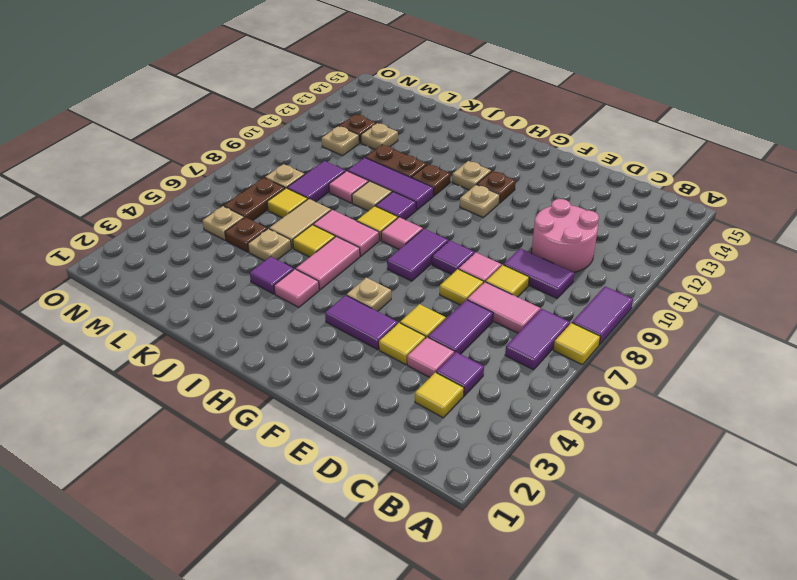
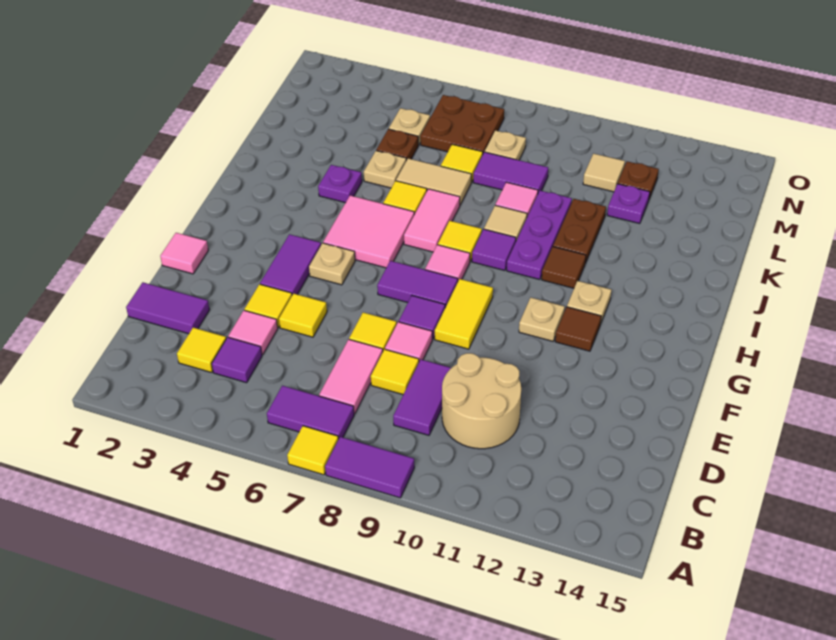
pink round brick C10:D11 level 1 -> tan round brick C10:D11 level 1
purple tile D5:D6 level 1 -> purple tile D1:D2 level 1
none -> yellow tile F9:G9 level 1
brown plate G12 level 1 -> brown tile G12 level 1
pink tile I4 level 1 -> pink tile F1 level 1
pink tile I5:I6 level 1 -> pink tile H5:I6 level 1
purple tile I10:K10 level 1 -> purple plate I10:K10 level 1
brown plate I11 level 1 -> brown tile I11 level 1
purple tile J4 level 1 -> purple plate J4 level 1
tan plate L12 level 1 -> purple plate L12 level 1
brown plate M6:M7 level 1 -> brown plate M6:N7 level 1
tan plate M11 level 1 -> tan tile M11 level 1

